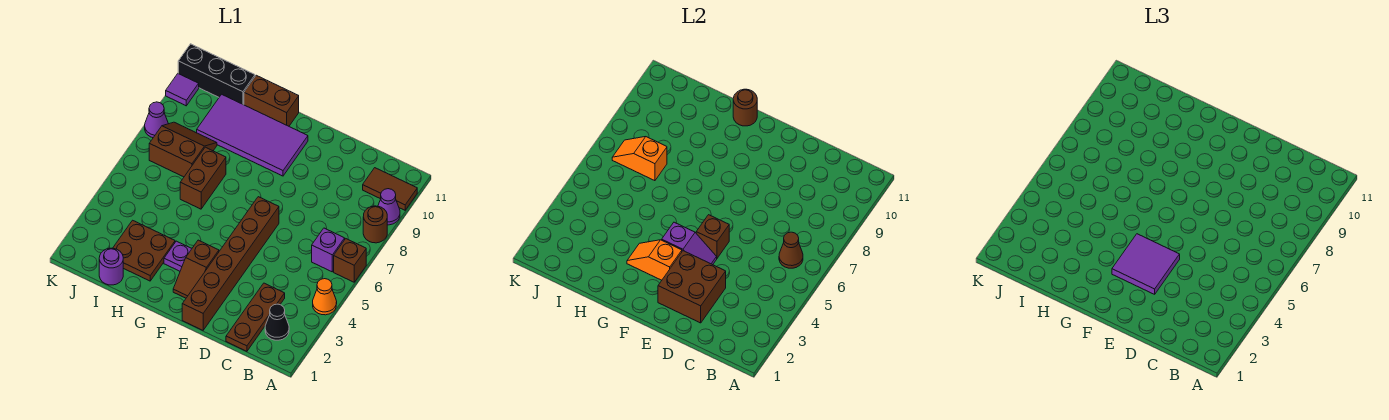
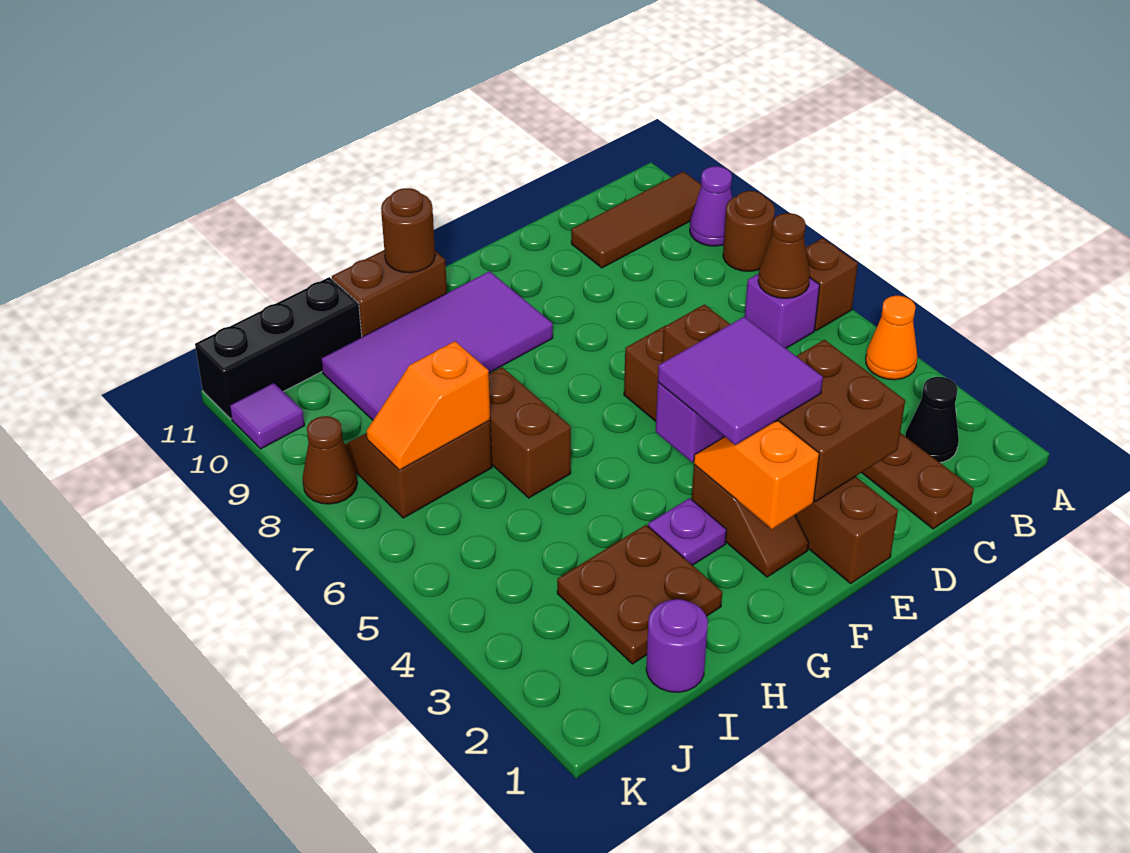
brown tile A10:B10 level 1 -> brown tile A10:C10 level 1
orange slope F3:G3 level 2 top F -> orange slope F2:F3 level 2 top 2
purple cone K8 level 1 -> brown cone K8 level 1

